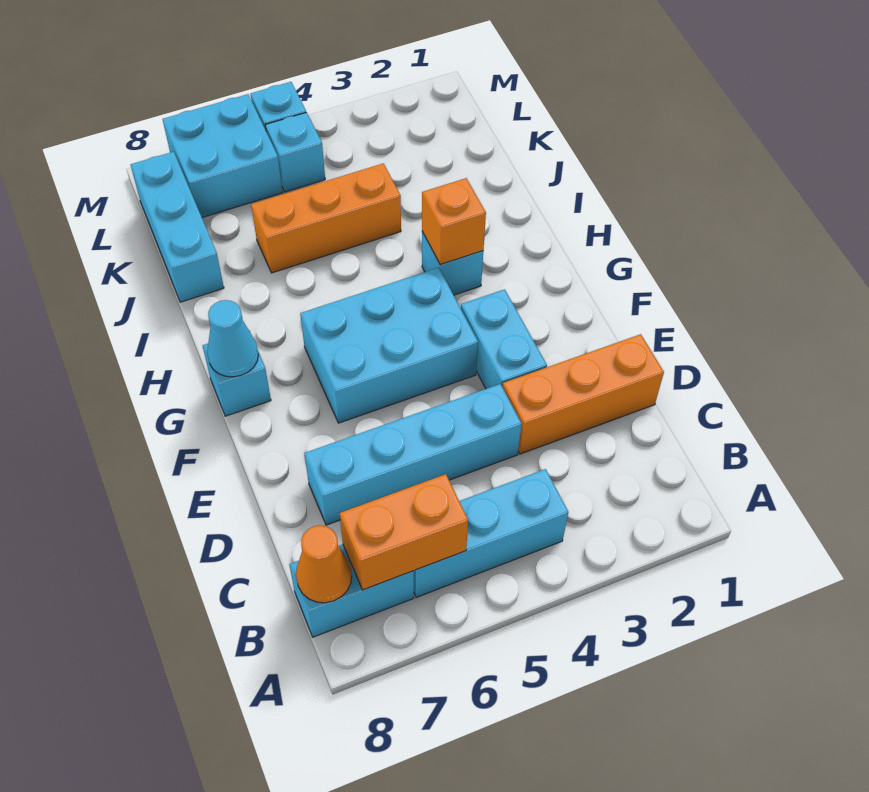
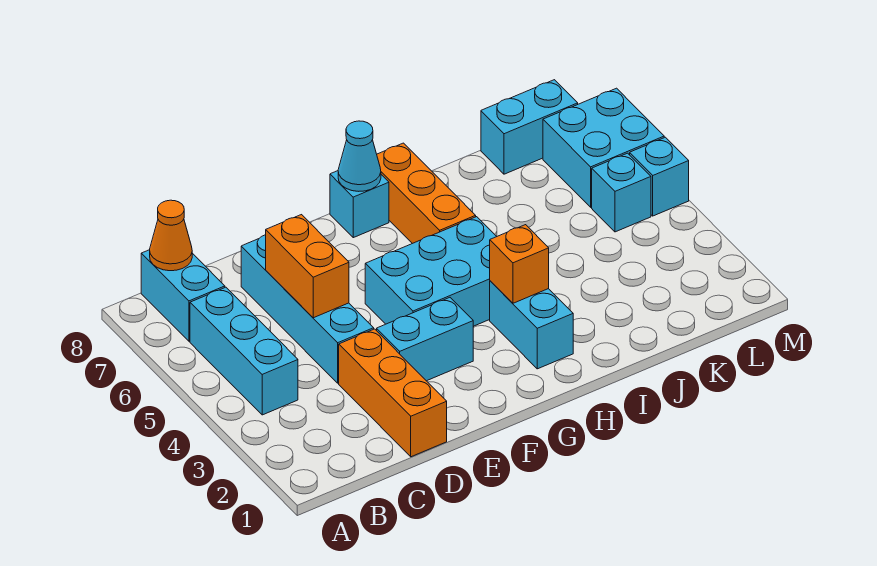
orange brick B6:B7 level 2 -> orange brick D5:D6 level 2
cyan brick F4:G6 level 1 -> cyan brick F4:H5 level 1
cyan brick H3 level 1 -> cyan brick H2:H3 level 1
orange brick J4:J6 level 1 -> orange brick H6:H8 level 1
cyan brick J8:L8 level 1 -> cyan brick K8:L8 level 1

